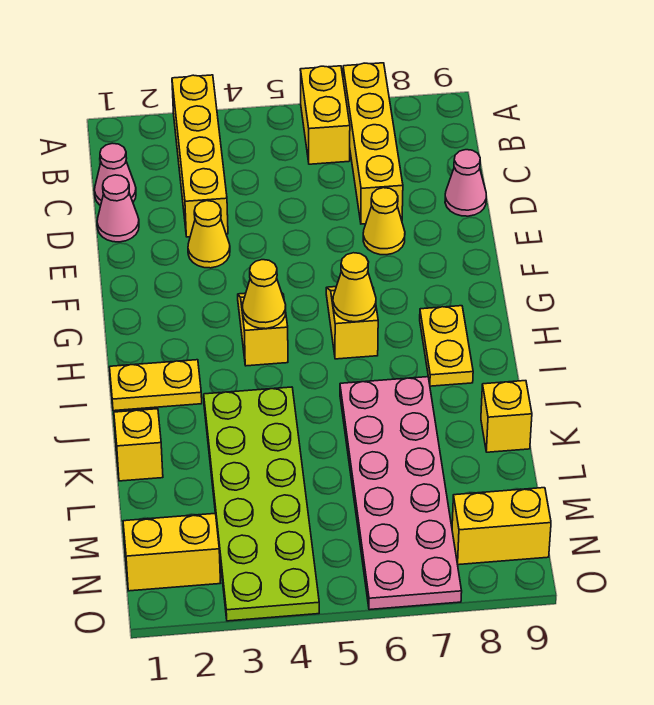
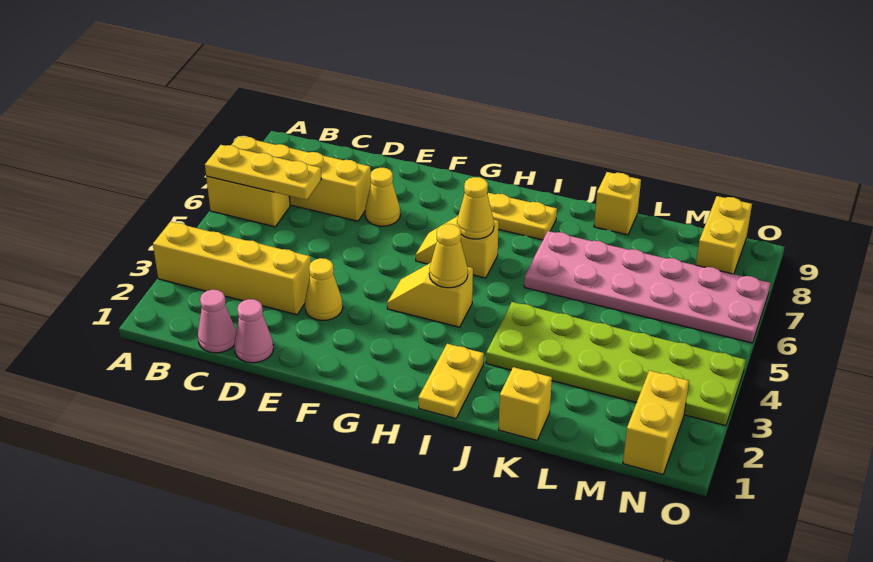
none -> yellow plate A6:C6 level 2
pink cone D9 level 1 -> none

